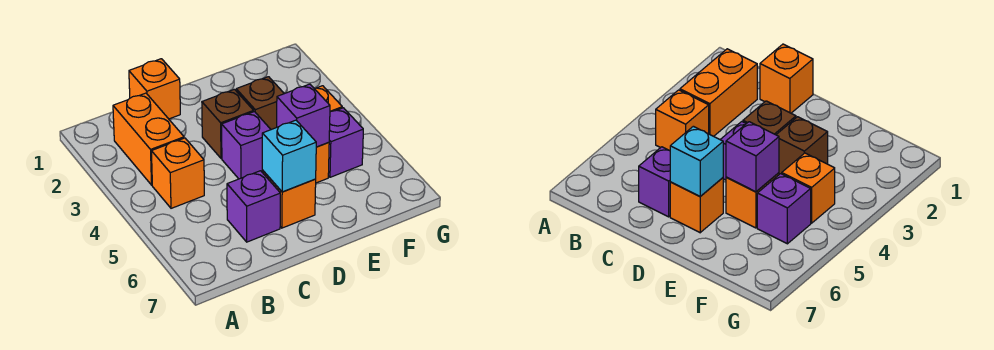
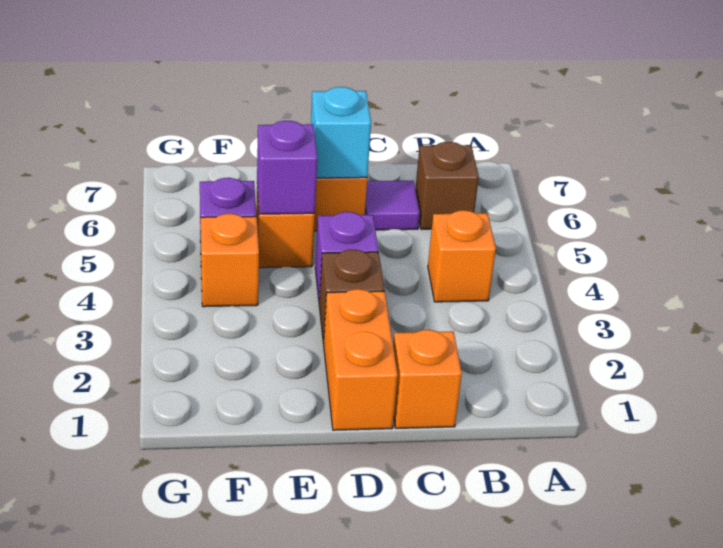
orange brick B2:B3 level 1 -> orange brick D1:D2 level 1
purple brick C6 level 1 -> purple tile C6 level 1
brown brick E3 level 1 -> brown brick B6 level 1

